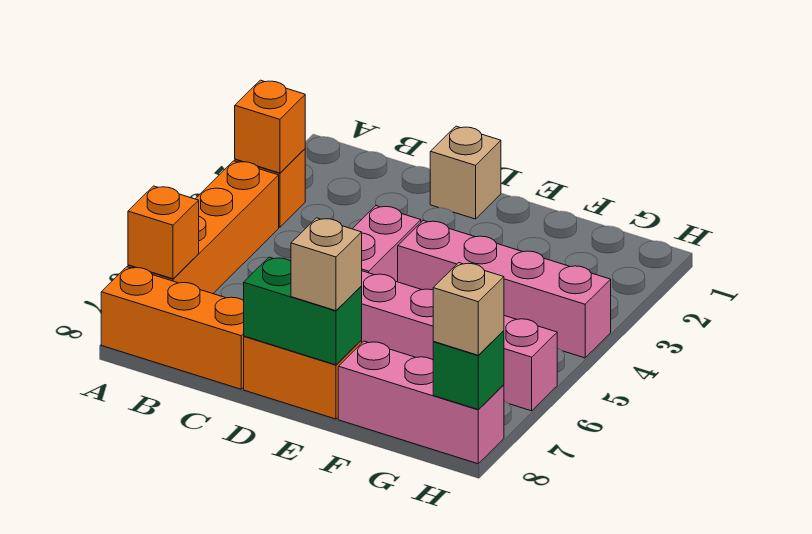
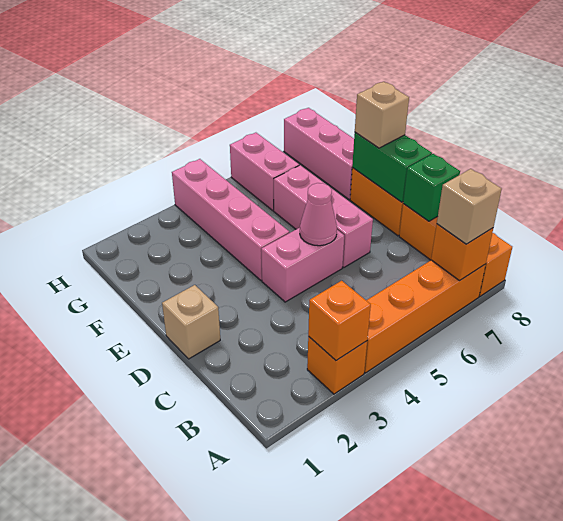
none -> pink cone D5 level 2
green brick H8 level 2 -> green brick C8 level 2
tan brick H8 level 3 -> tan brick A7 level 3

